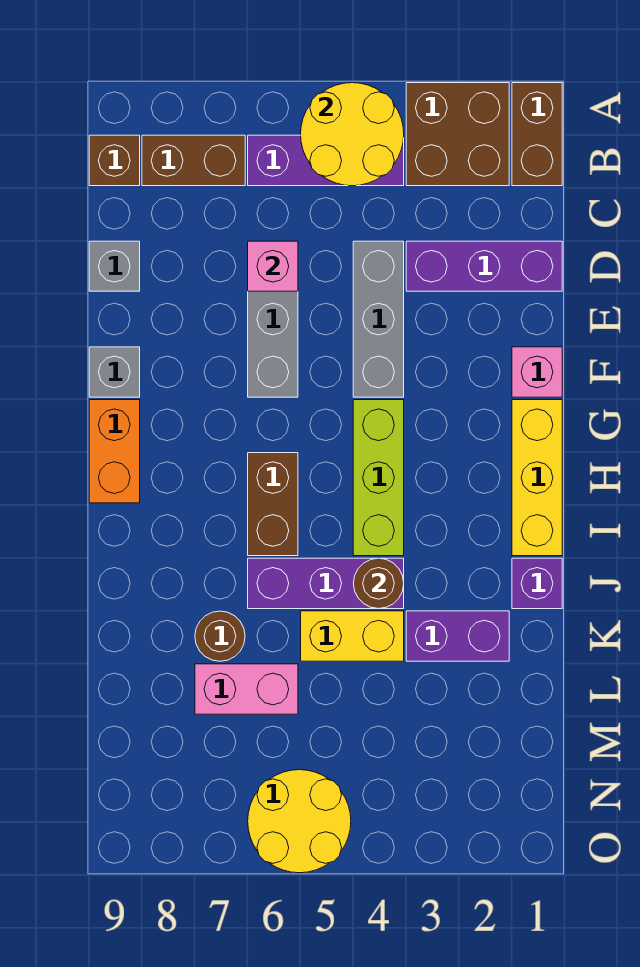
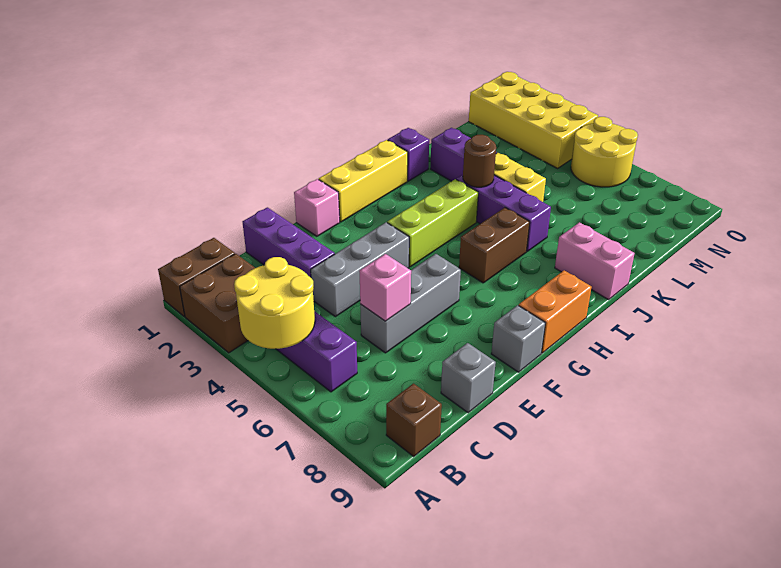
brown brick B7:B8 level 1 -> none
brown round brick K7 level 1 -> none
pink brick L6:L7 level 1 -> pink brick J8:J9 level 1
none -> yellow brick N1:O4 level 1

